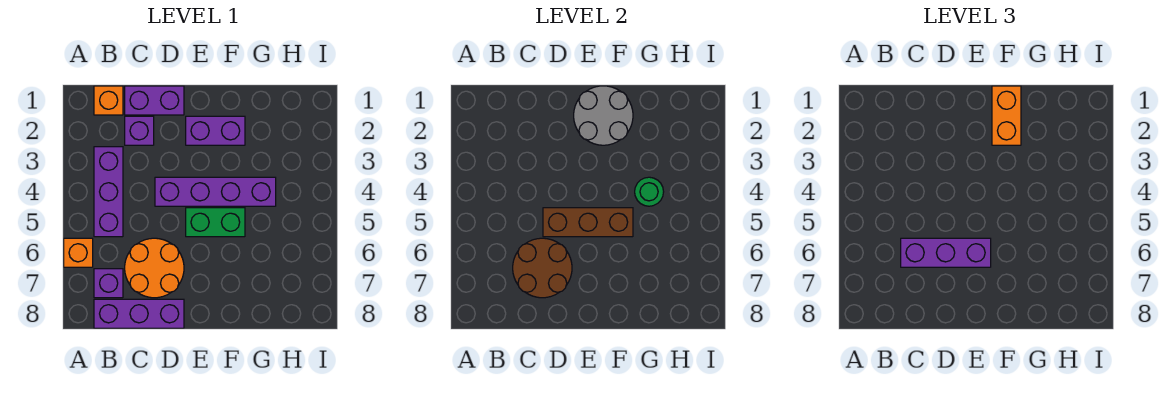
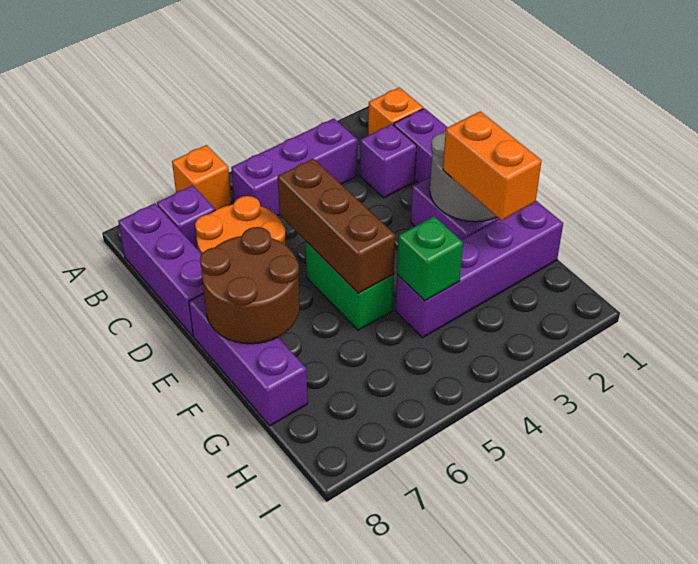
brown round brick C6:D7 level 2 -> brown round brick E7:F8 level 2
purple brick C6:E6 level 3 -> purple brick E8:G8 level 1
purple brick D4:G4 level 1 -> purple brick G1:G4 level 1
orange brick F1:F2 level 3 -> orange brick F2:G2 level 3
green round brick G4 level 2 -> green brick G4 level 2

